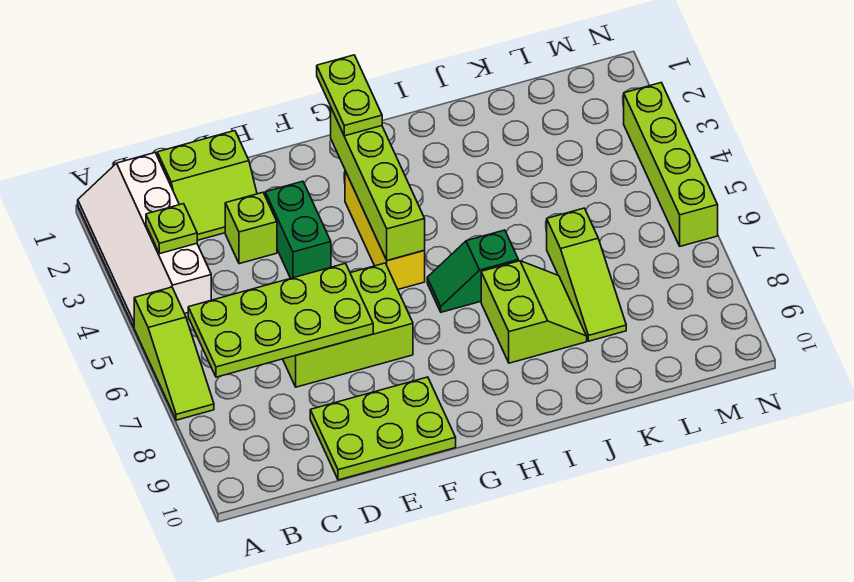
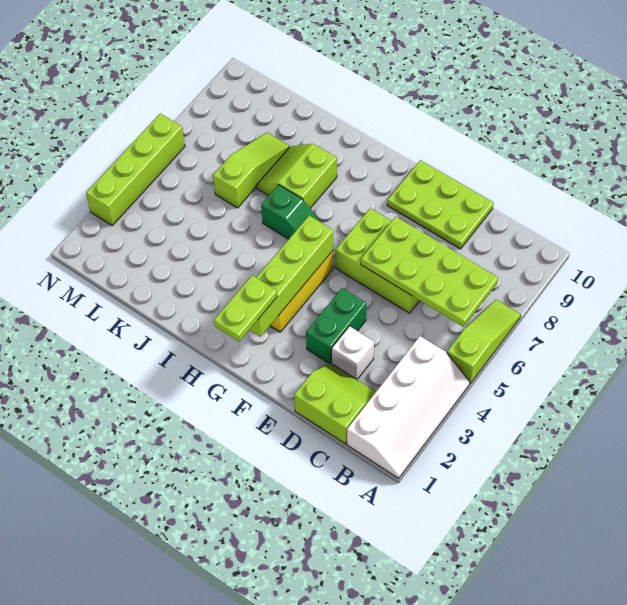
lime plate B3 level 2 -> none
lime brick D3 level 1 -> white brick D3 level 1

